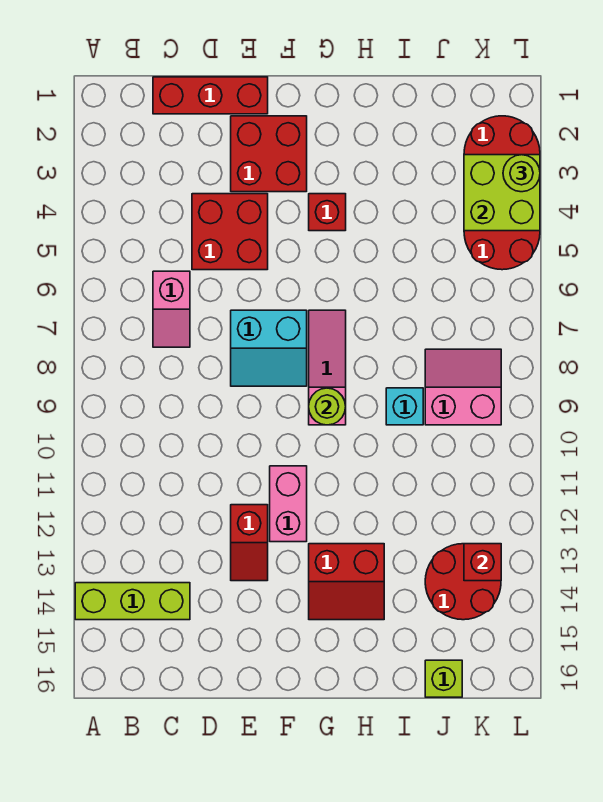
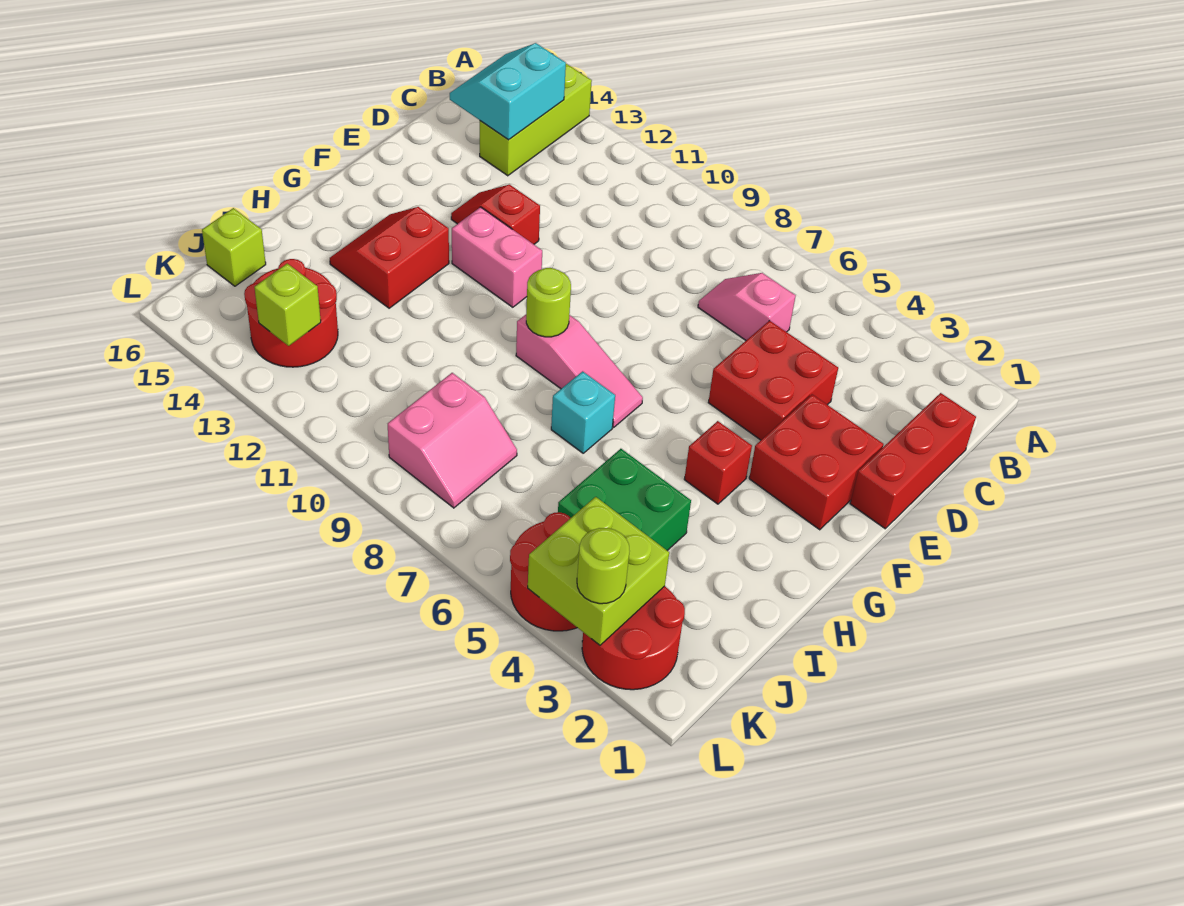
cyan slope E7:F8 level 1 top 7 -> cyan slope B14:C15 level 2 top 14
none -> green brick I4:J5 level 1
cyan brick I9 level 1 -> cyan brick H7 level 1
red brick K13 level 2 -> lime brick K13 level 2

